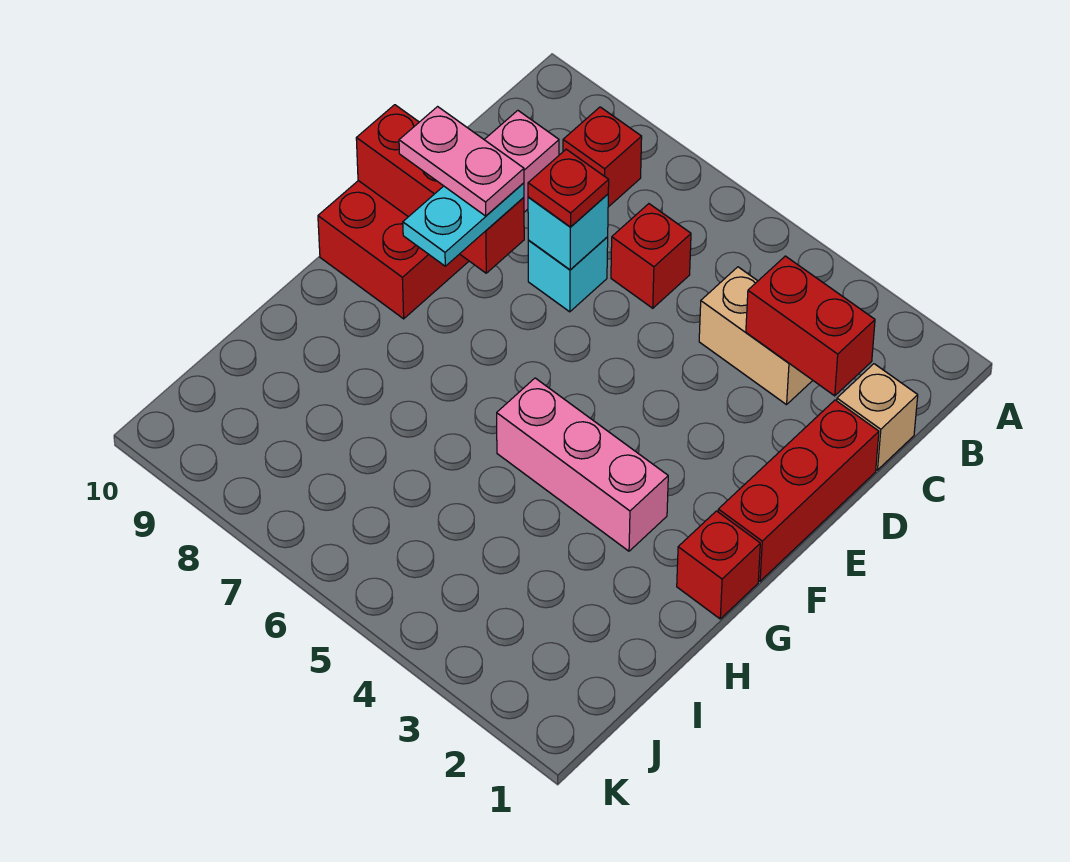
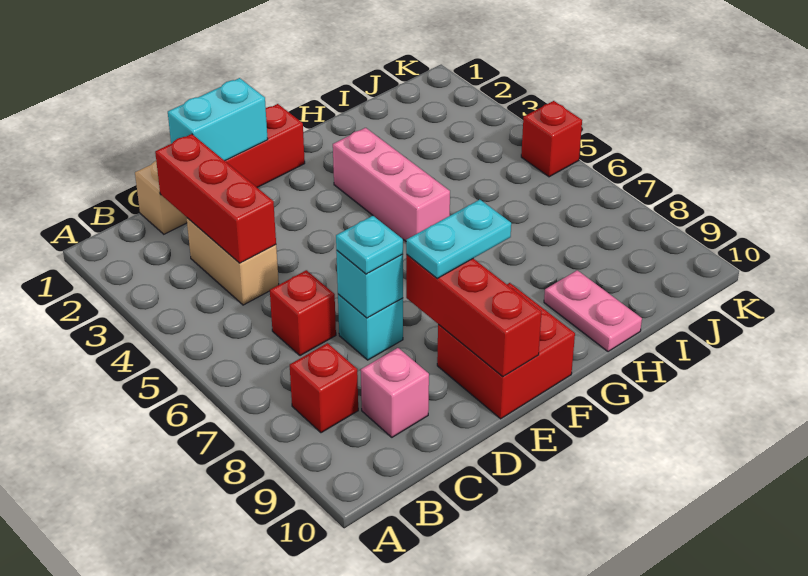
red brick C2:C3 level 2 -> red brick C2:C4 level 2
none -> cyan brick D1:E1 level 2
red plate D7 level 3 -> cyan plate D7 level 3
pink plate E8:E9 level 4 -> pink plate H9:H10 level 1
red brick G1 level 1 -> red brick K5 level 1

